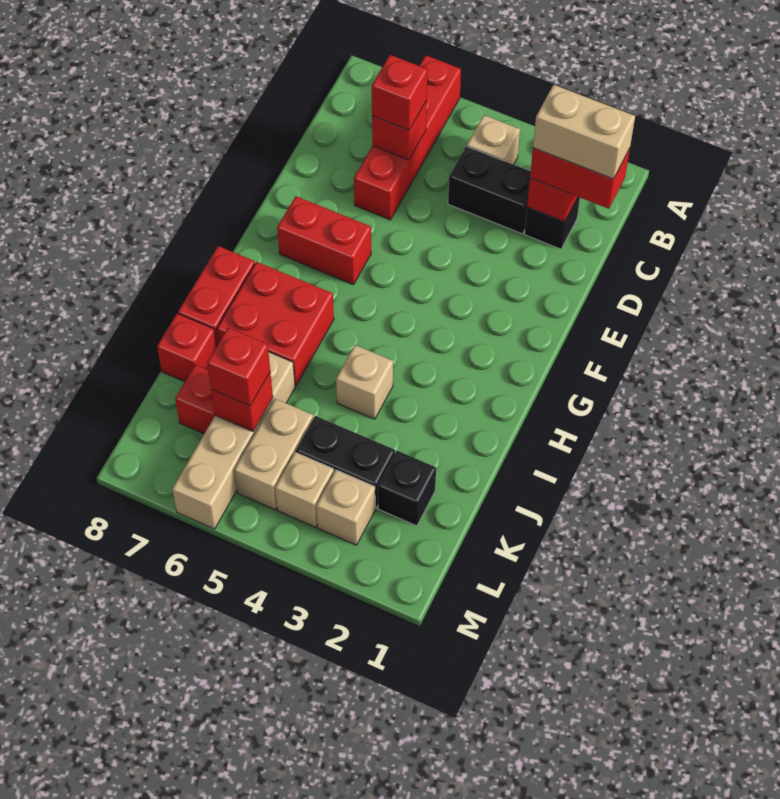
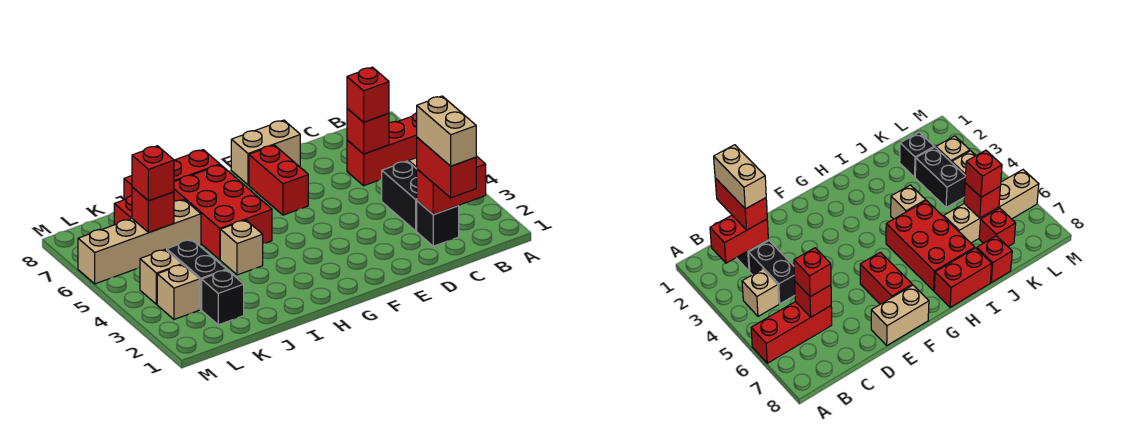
red brick A6:D6 level 1 -> red brick A6:C6 level 1
red brick H6:I7 level 1 -> red brick H5:I7 level 1
tan brick K5:L5 level 1 -> tan brick E8:F8 level 1

